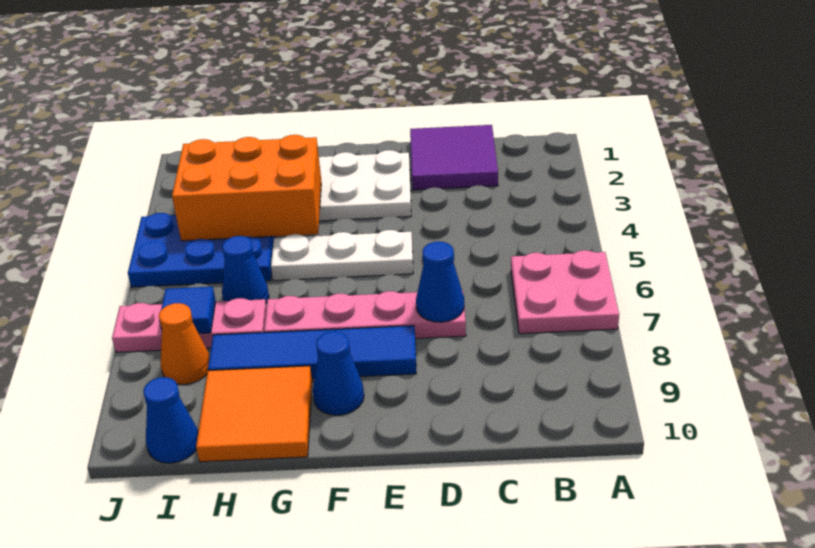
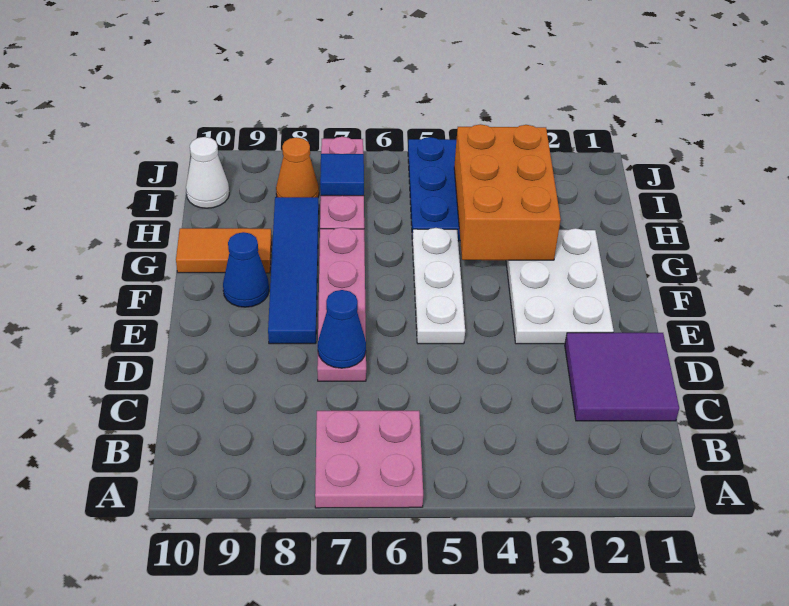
orange tile G9:H10 level 1 -> orange tile G9:G10 level 1
blue cone H6 level 1 -> none
blue cone I10 level 1 -> white cone I10 level 1

